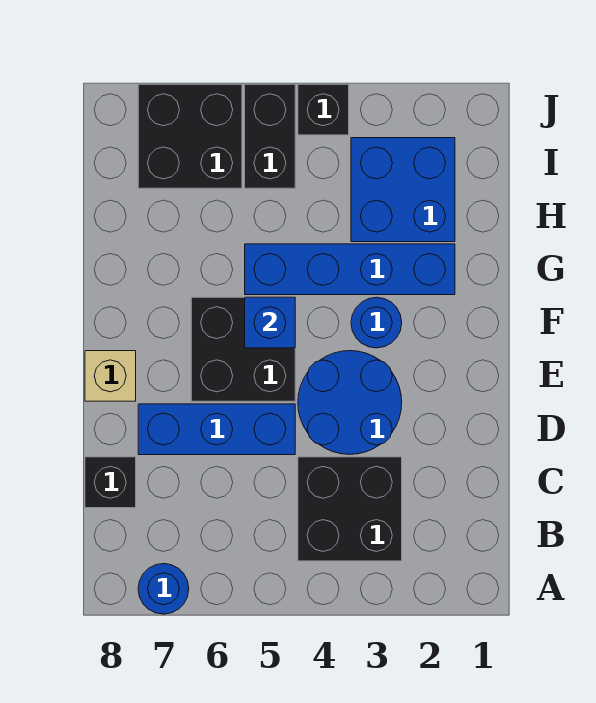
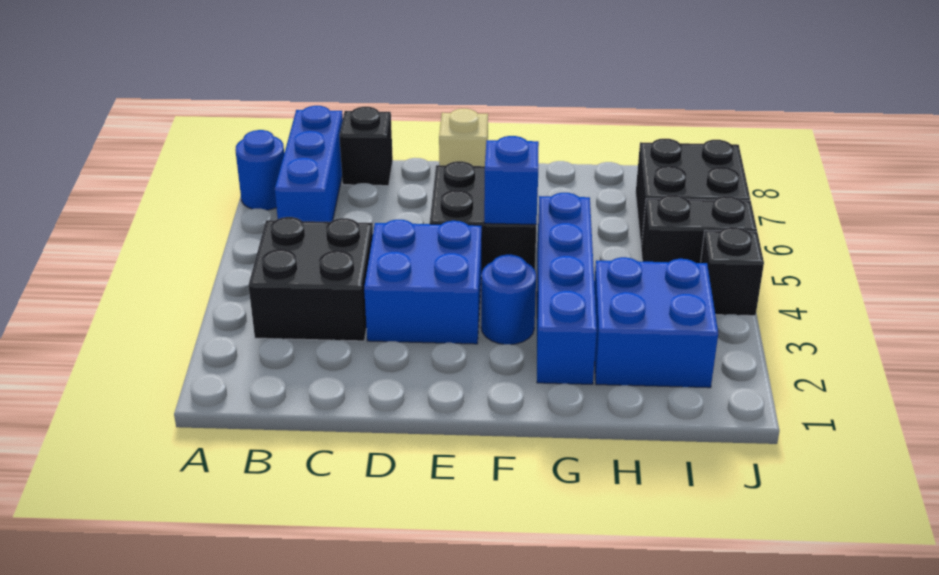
blue round brick D3:E4 level 1 -> blue brick D3:E4 level 1
blue brick D5:D7 level 1 -> blue brick B6:B8 level 1

